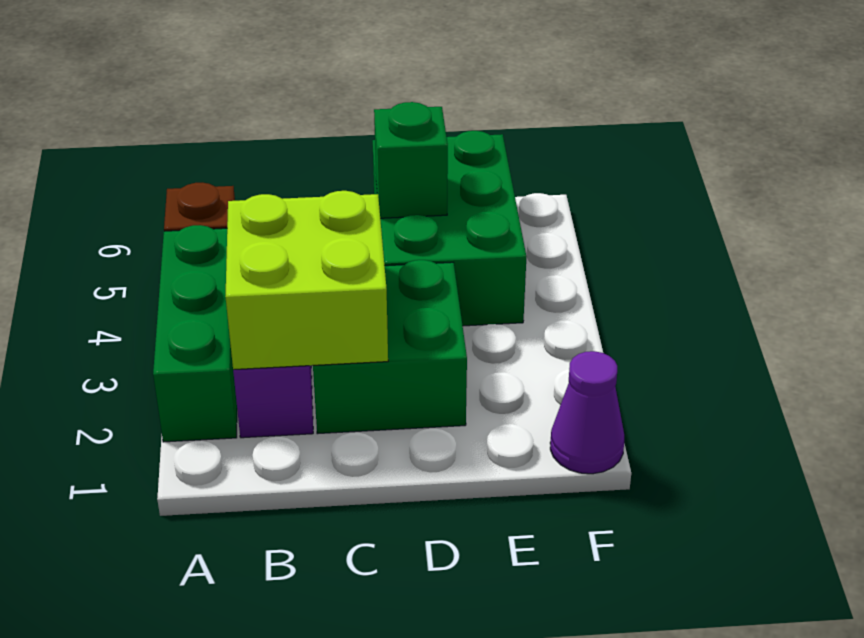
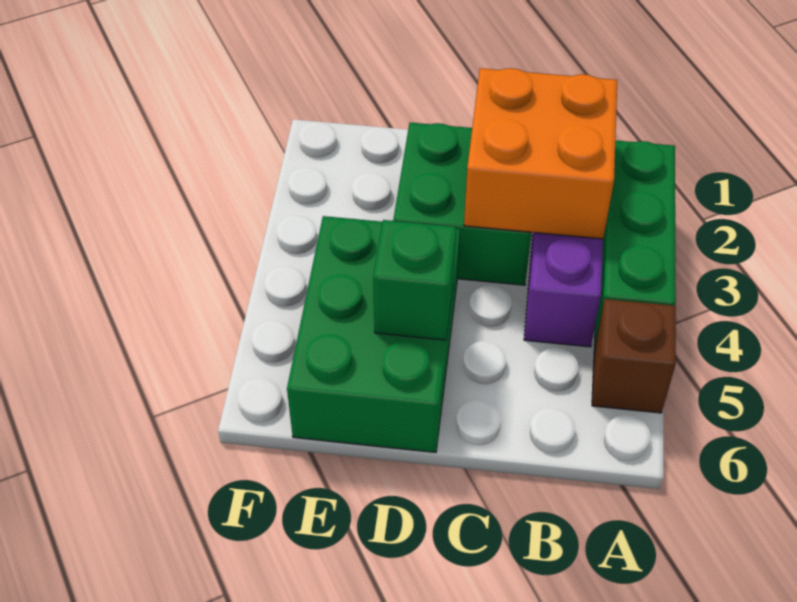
lime brick B2:C3 level 2 -> orange brick B2:C3 level 2
purple cone F1 level 1 -> none

